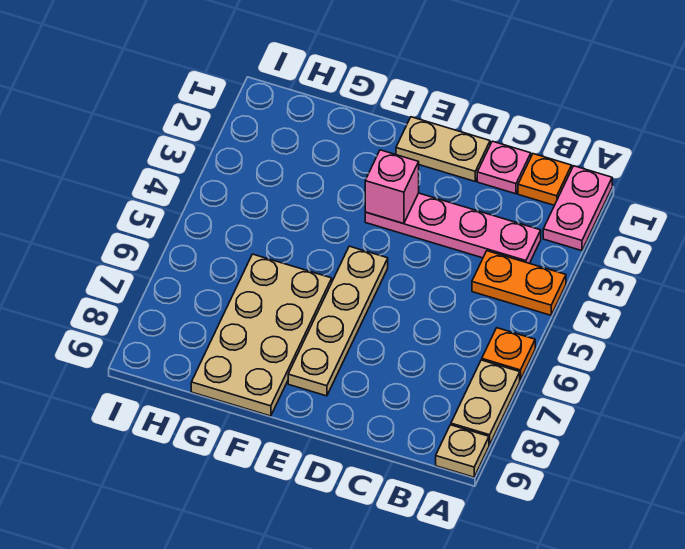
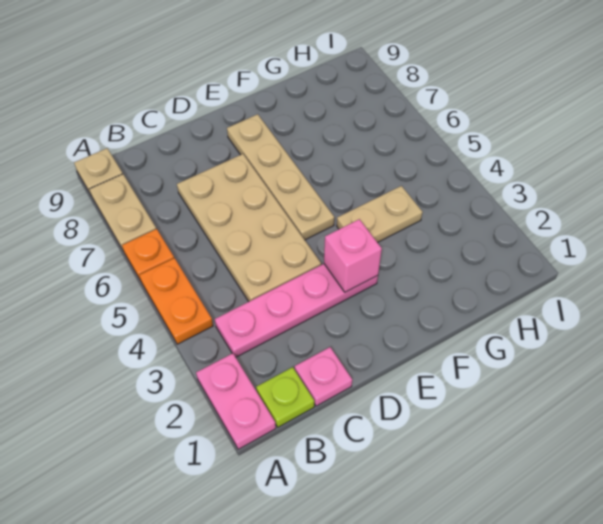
orange plate A4:B4 level 1 -> orange plate A4:A5 level 1
orange plate B1 level 1 -> lime plate B1 level 1
tan plate D1:E1 level 1 -> tan plate F4:G4 level 1
tan plate F6:G9 level 1 -> tan plate C4:D7 level 1

